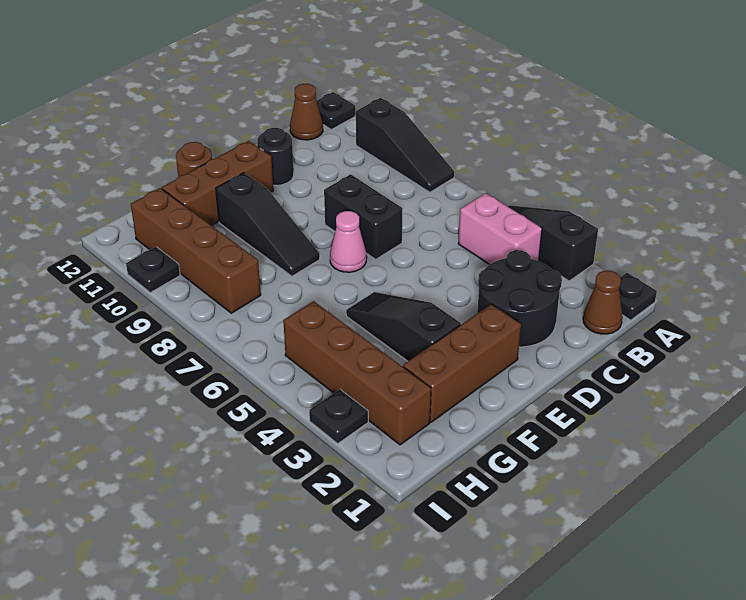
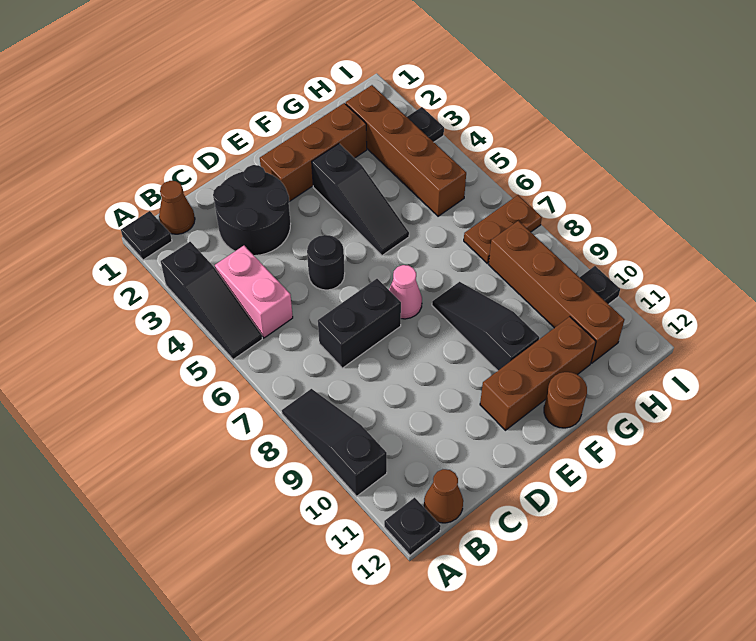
black brick D7:D8 level 1 -> black brick C7:D7 level 1
black round brick D11 level 1 -> black round brick D5 level 1
none -> brown plate H7:I7 level 1

